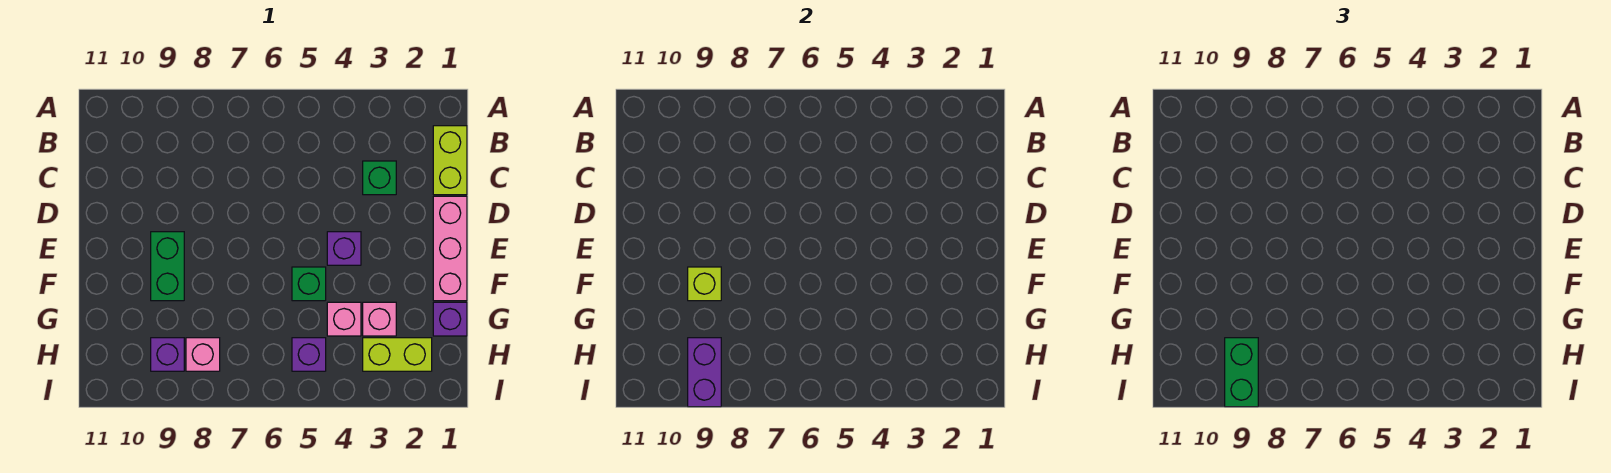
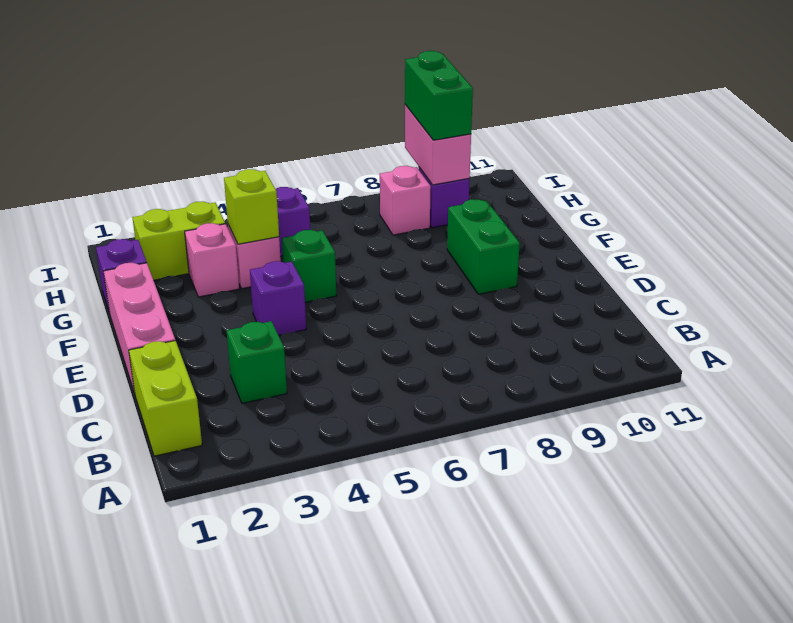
lime brick F9 level 2 -> lime brick G4 level 2
purple brick H9:I9 level 2 -> pink brick H9:I9 level 2

